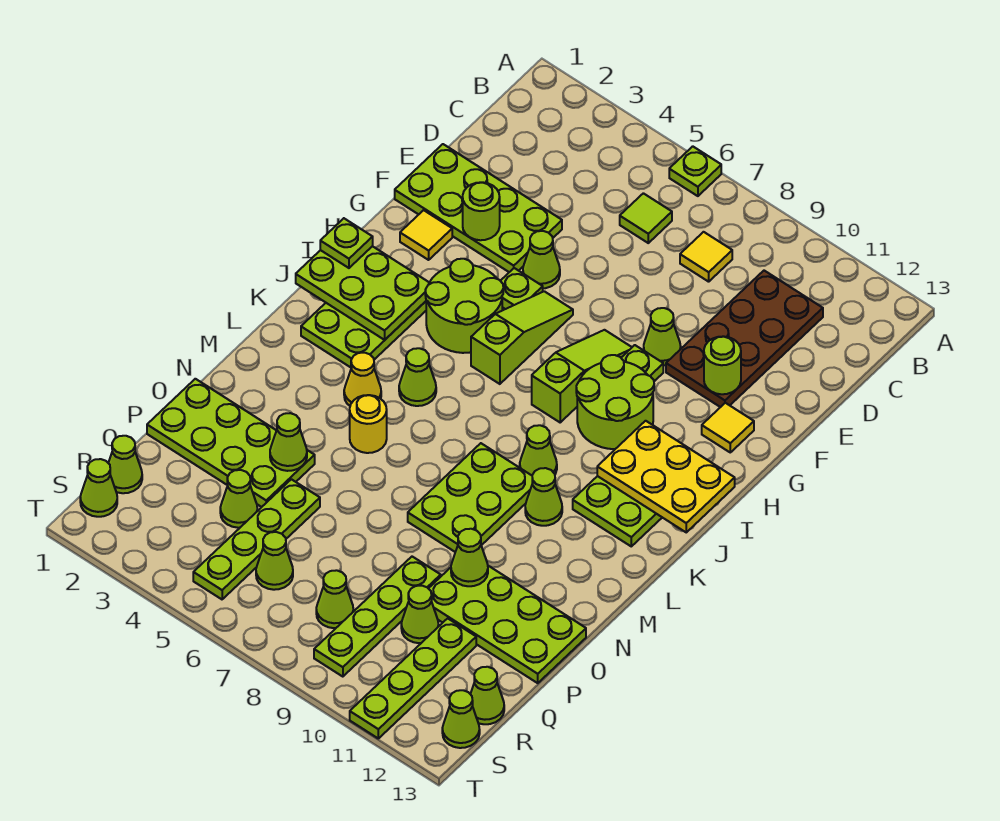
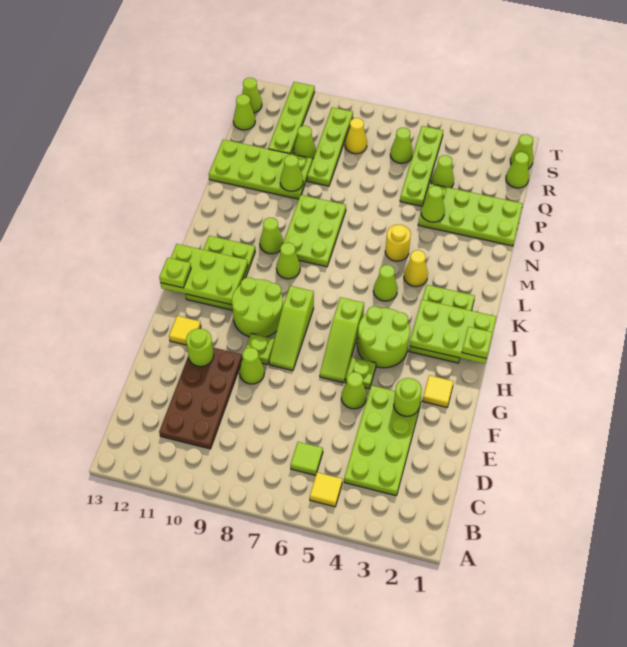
lime plate A6 level 1 -> lime plate I13 level 3
yellow tile C8 level 1 -> yellow tile B5 level 1
lime plate E1:F4 level 1 -> lime plate C3:F4 level 1
yellow plate I11:J13 level 2 -> lime plate I11:J13 level 2
lime cone R8 level 1 -> yellow cone R8 level 1

